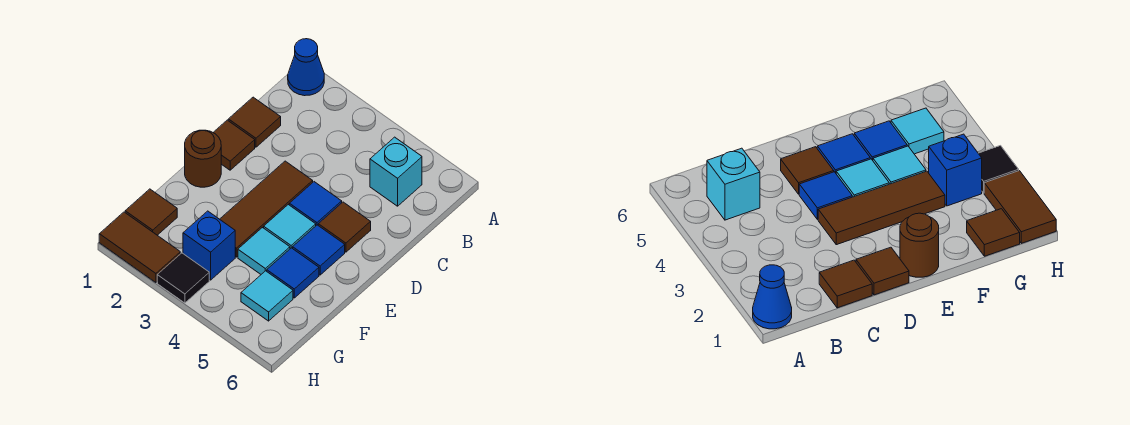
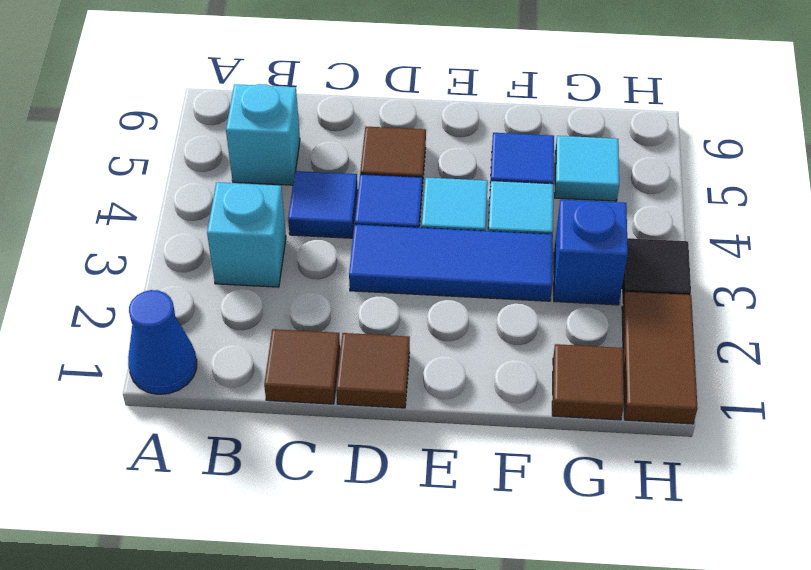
none -> cyan brick B3 level 1
brown tile D3:F3 level 1 -> blue tile D3:F3 level 1
brown round brick E1 level 1 -> none
blue tile E5 level 1 -> blue tile C4 level 1

